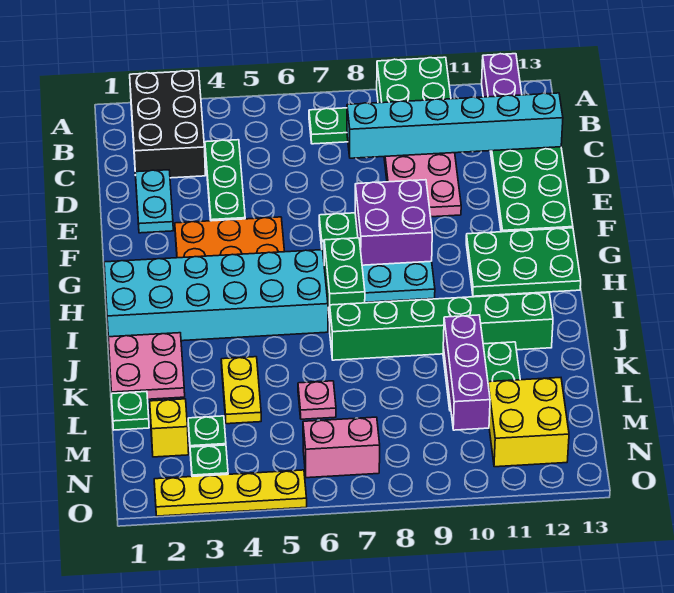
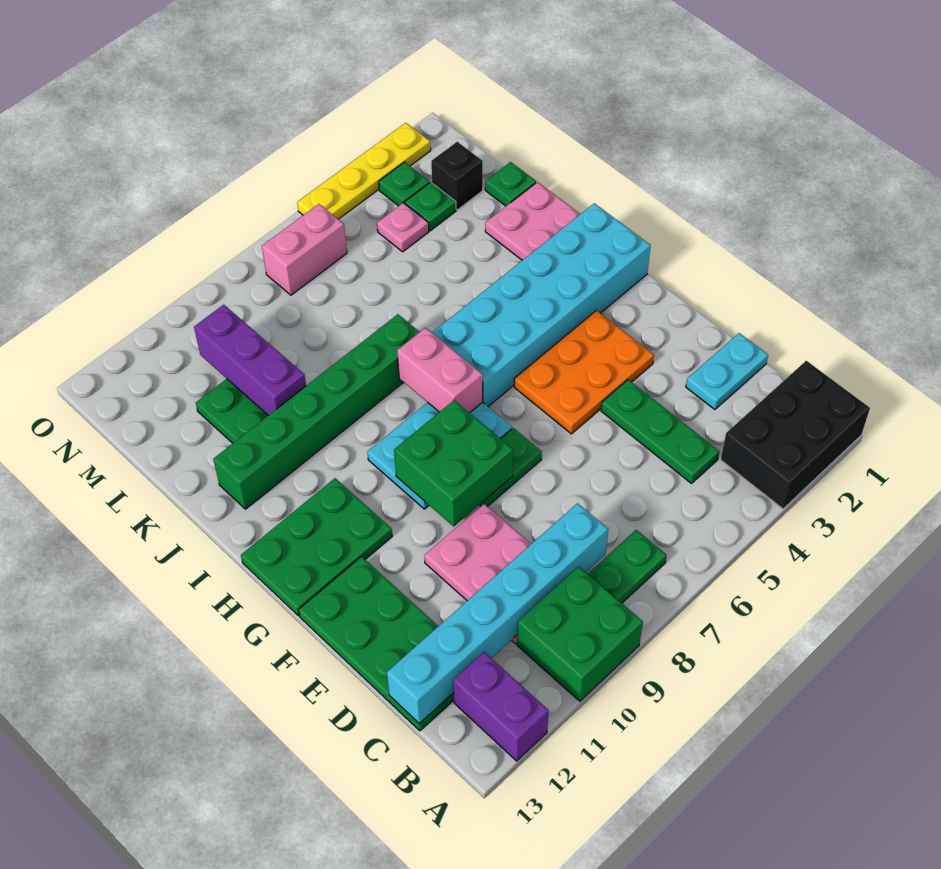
black brick A2:C3 level 1 -> black brick A1:B3 level 1
cyan plate D2:E2 level 1 -> cyan plate D1:D2 level 1
purple brick F8:G9 level 2 -> green brick F8:G9 level 2
green brick H7:I7 level 2 -> pink brick H7:I7 level 2
yellow plate K4:L4 level 1 -> none
pink plate L6 level 1 -> pink plate M4 level 1
yellow brick M2 level 1 -> black brick M2 level 1
yellow brick M11:N12 level 1 -> none

